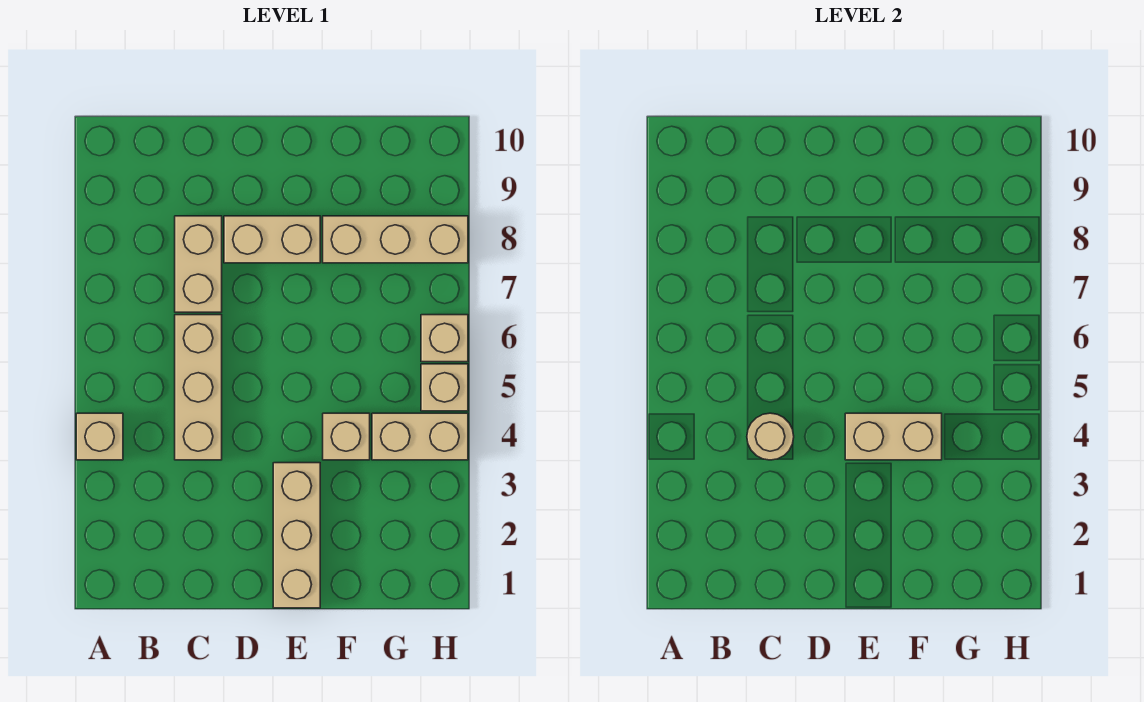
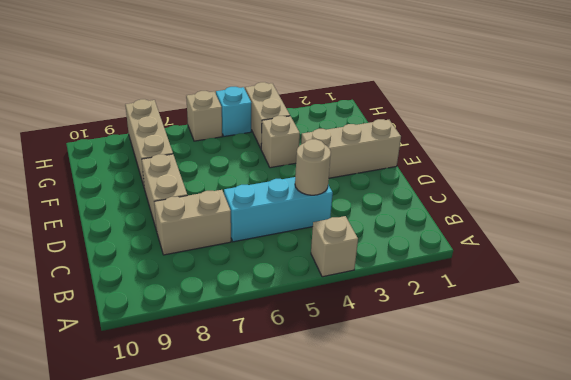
tan brick C4:C6 level 1 -> cyan brick C4:C6 level 1
tan brick E4:F4 level 2 -> none
tan brick H5 level 1 -> cyan brick H5 level 1

